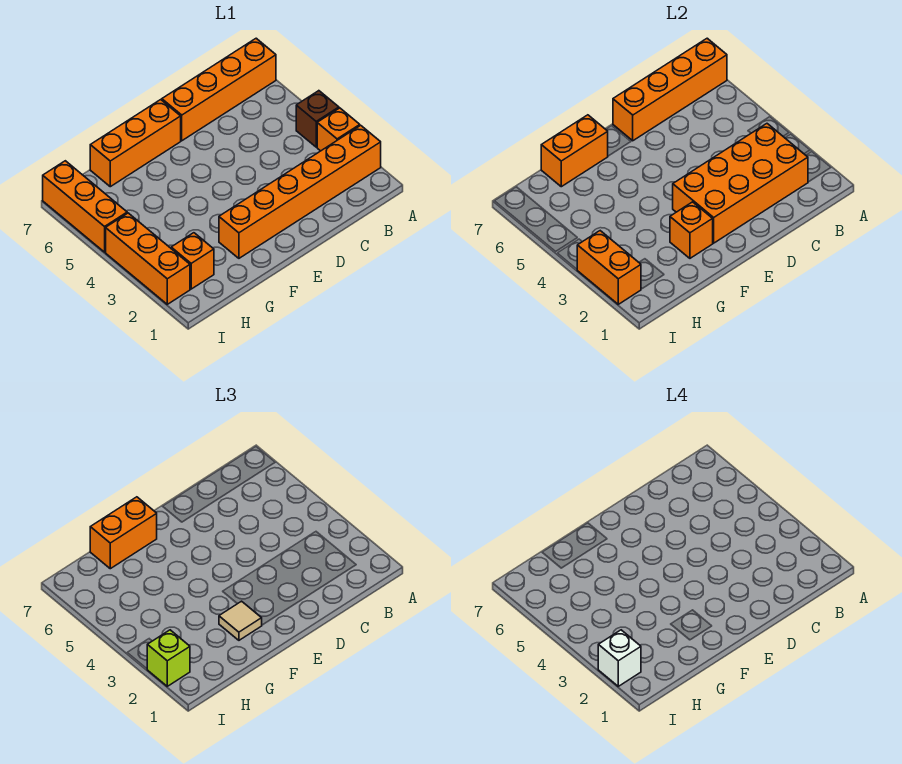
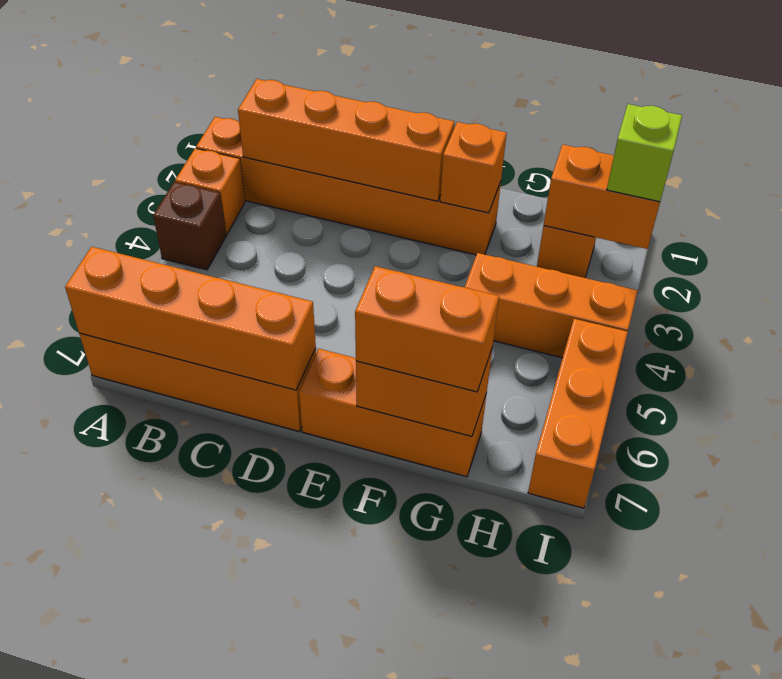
orange brick B2:E3 level 2 -> orange brick B2:E2 level 2
tan tile F2 level 3 -> none
orange brick I2:I4 level 1 -> orange brick G4:I4 level 1
orange brick I2:I3 level 2 -> orange brick H2:I2 level 2
white brick I2 level 4 -> none

